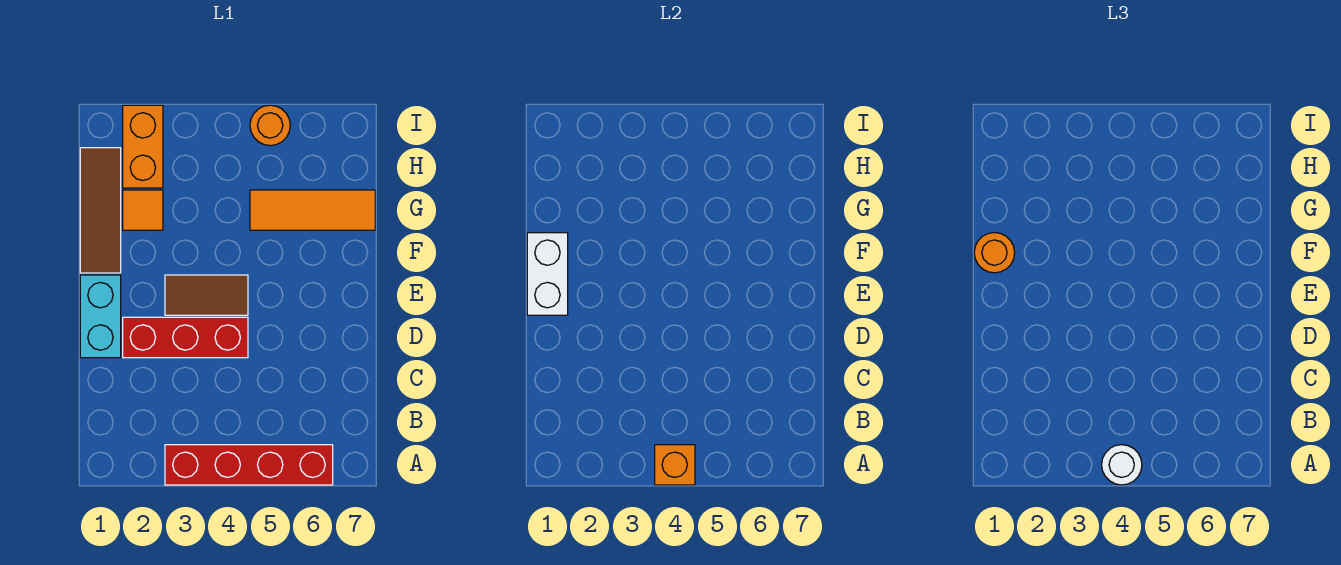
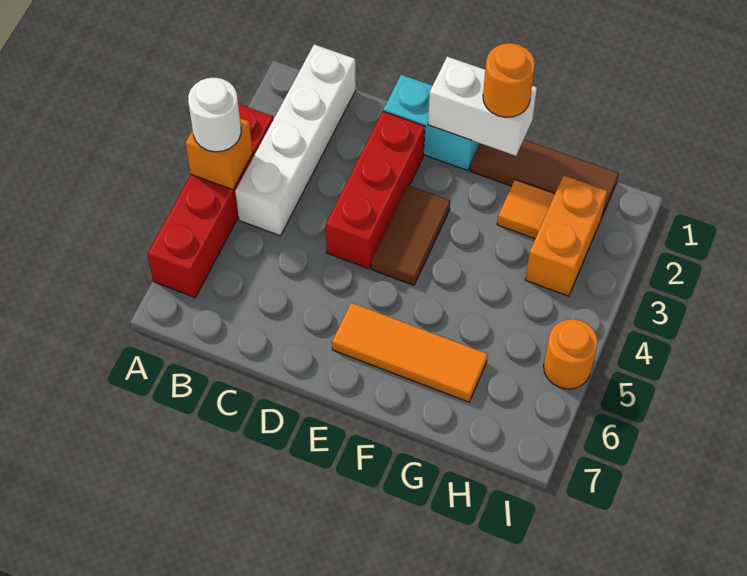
none -> white brick B1:B4 level 1
orange tile G5:G7 level 1 -> orange tile E6:G6 level 1
orange brick H2:I2 level 1 -> orange brick H2:H3 level 1

